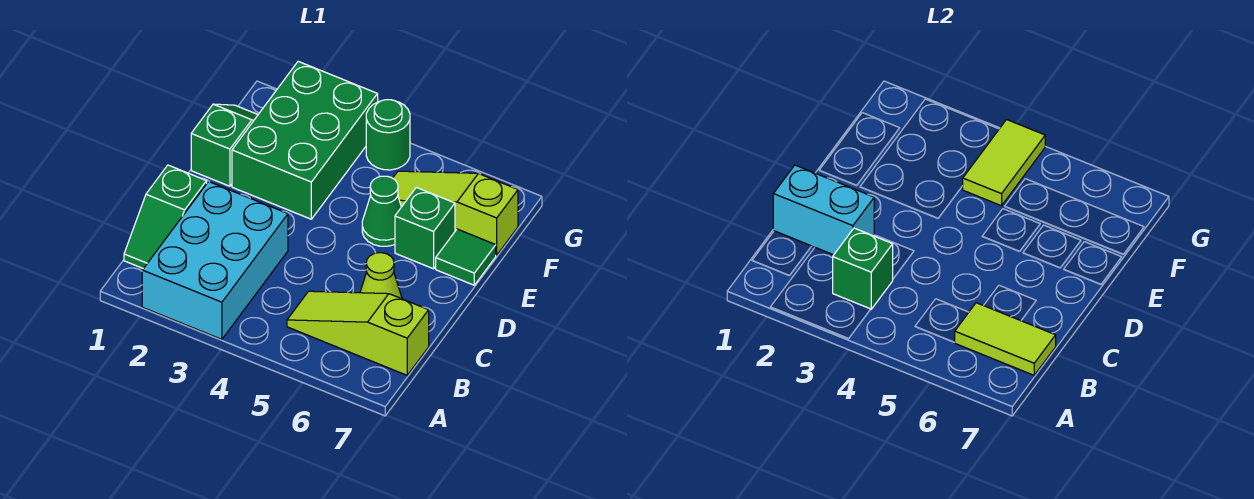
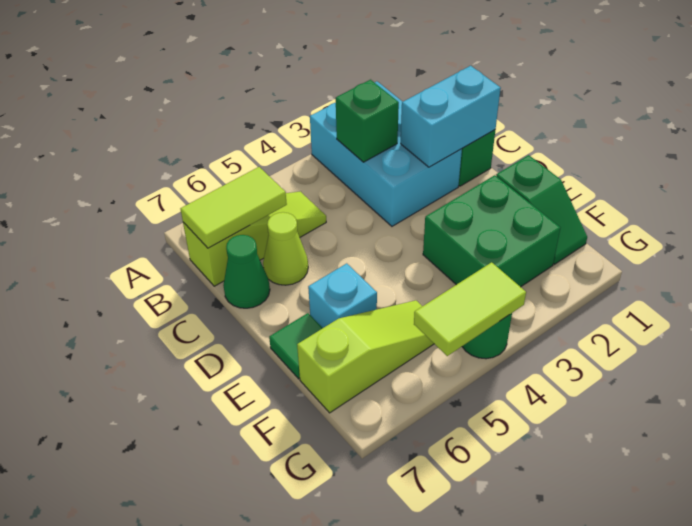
green brick E2:G3 level 1 -> green brick E2:F3 level 1
green cone E5 level 1 -> green cone C7 level 1
green brick E6 level 1 -> cyan brick E6 level 1
lime tile F4:G4 level 2 -> lime tile G4:G5 level 2

